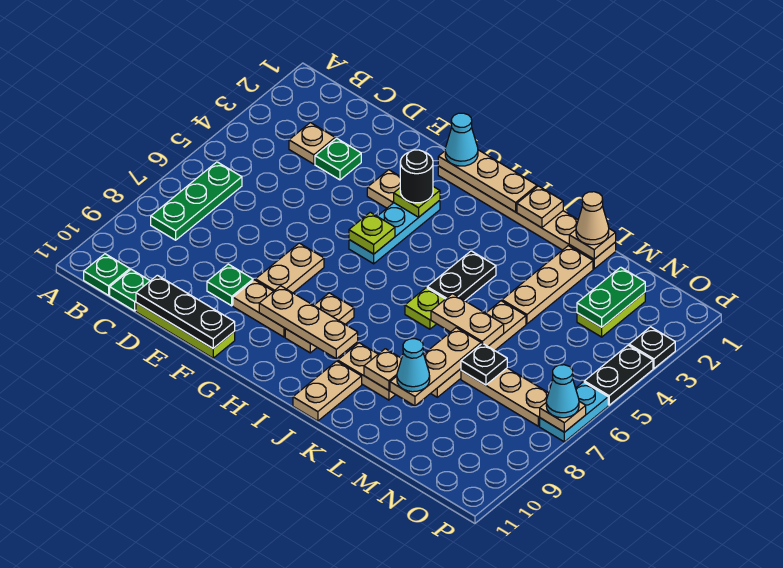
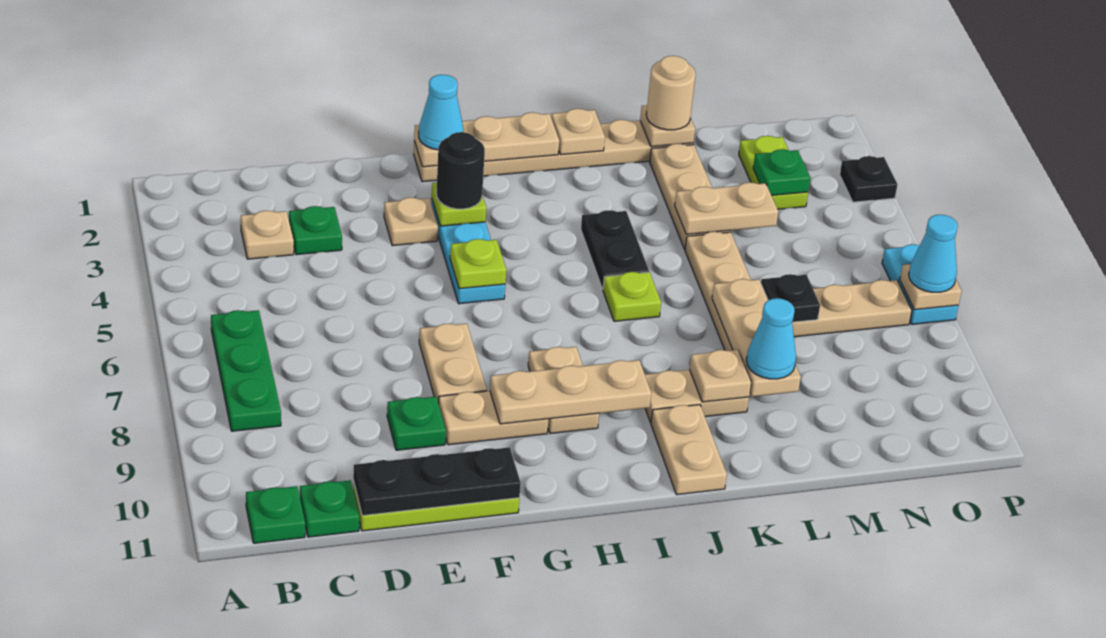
tan plate K6:L6 level 2 -> tan plate L4:M4 level 2
tan cone L1 level 3 -> tan round brick L1 level 3
green plate N2:N3 level 2 -> green plate N3 level 2
black plate P4:P5 level 1 -> none

